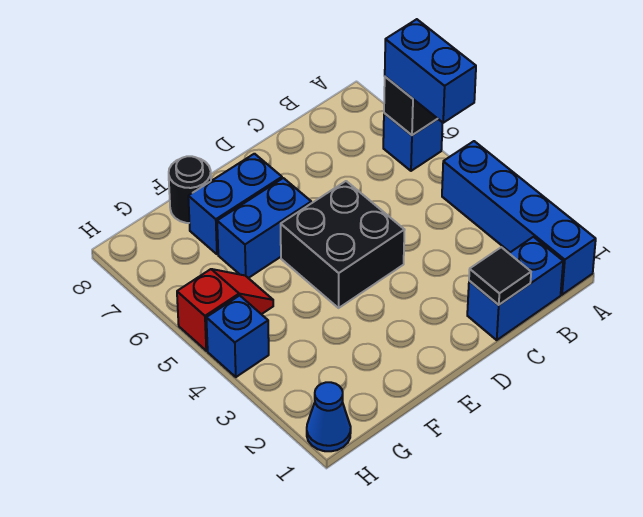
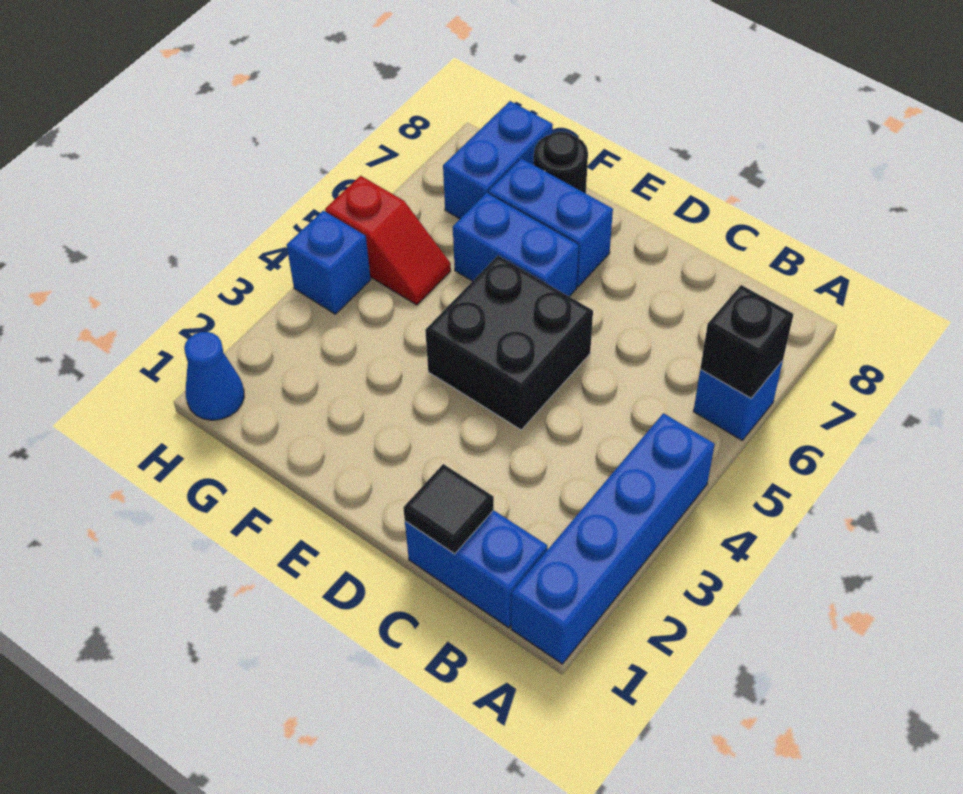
blue brick A5:A6 level 3 -> blue brick G7:G8 level 1

